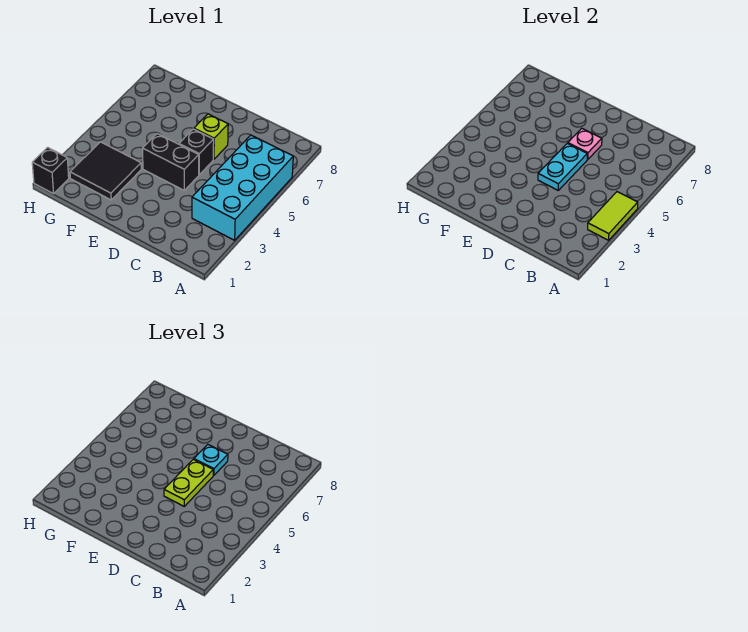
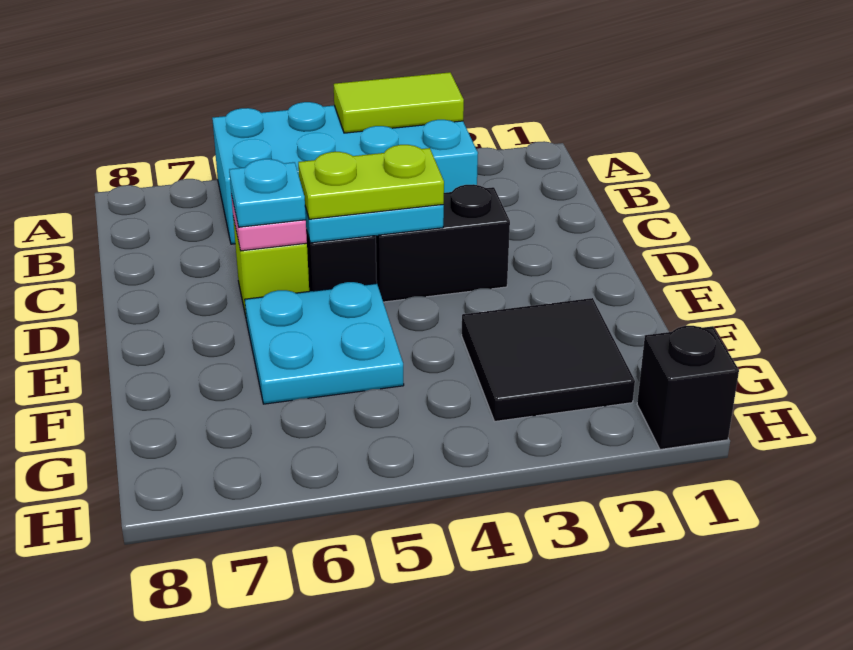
black brick D4:E4 level 1 -> black brick D3:D4 level 1
none -> cyan plate E5:F6 level 1

